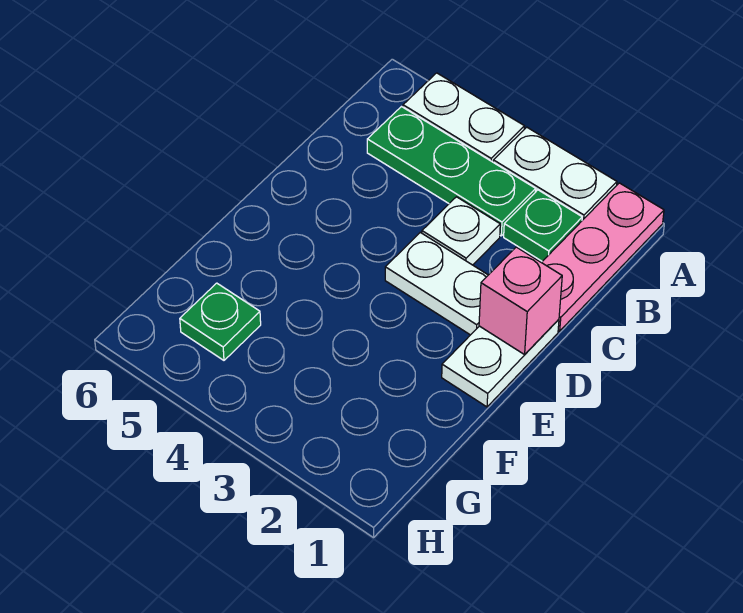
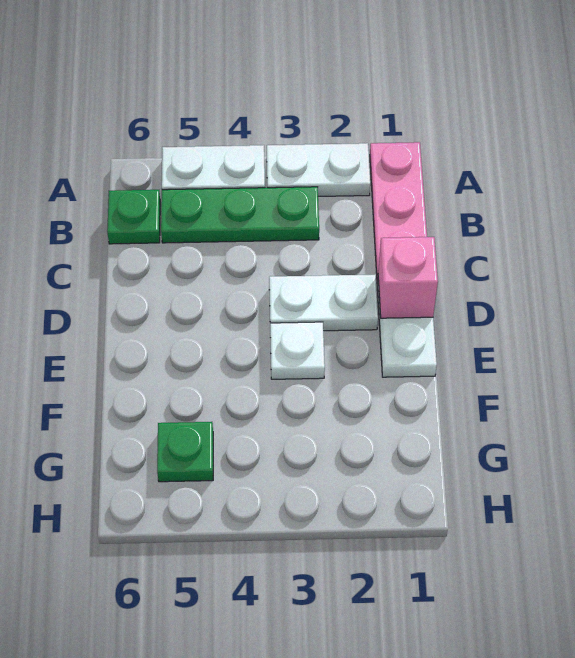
green plate B2 level 1 -> green plate B6 level 1
white plate C3 level 1 -> white plate E3 level 1

